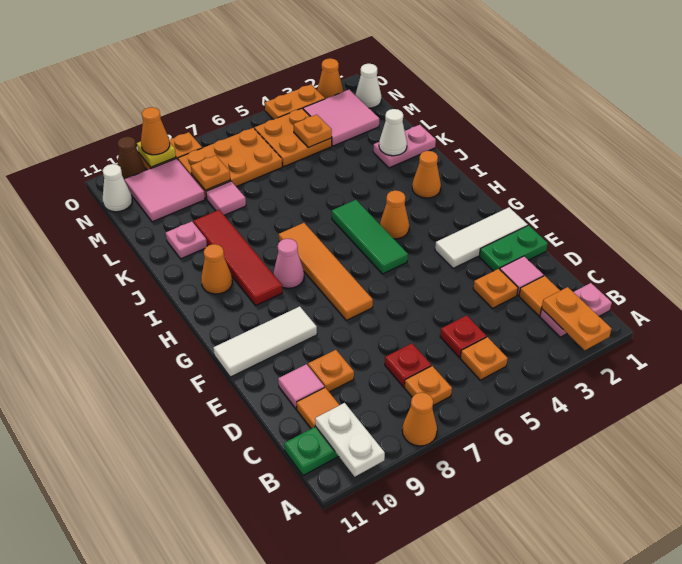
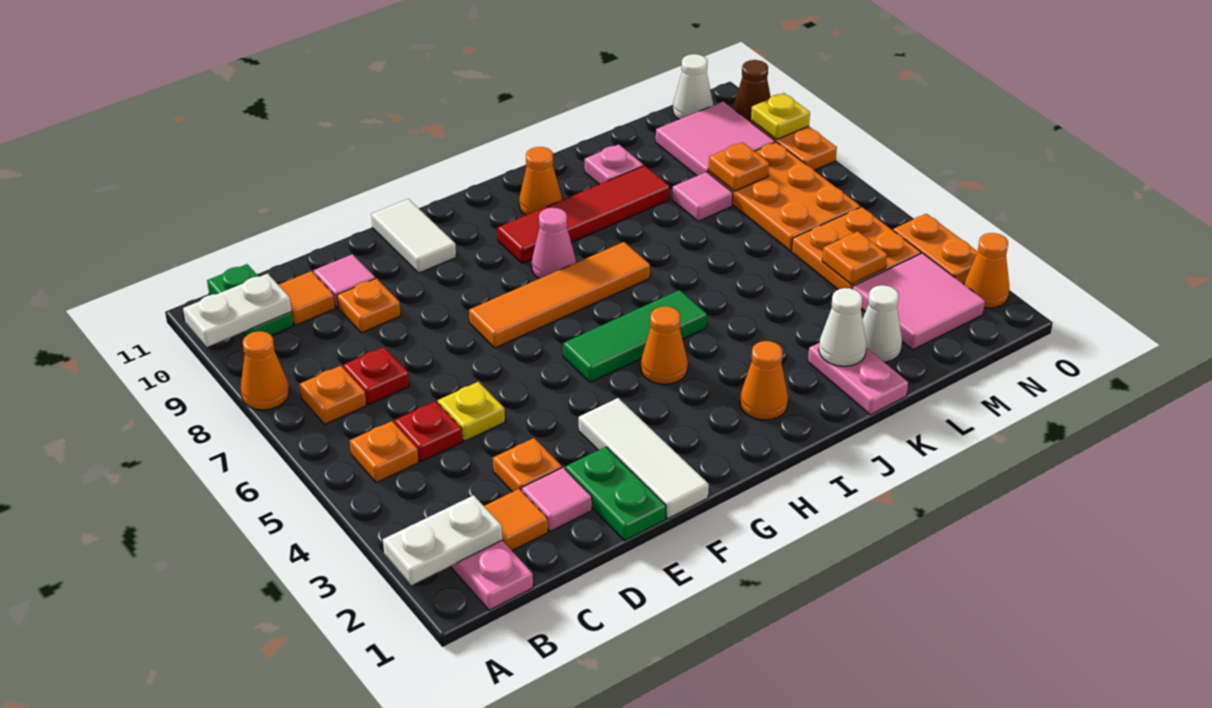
orange plate A2:B2 level 2 -> white plate A2:B2 level 2
none -> yellow plate D5 level 1
white tile F9:F11 level 1 -> white tile F10:F11 level 1
white cone N1 level 1 -> white cone L2 level 1
orange cone O9 level 3 -> none

